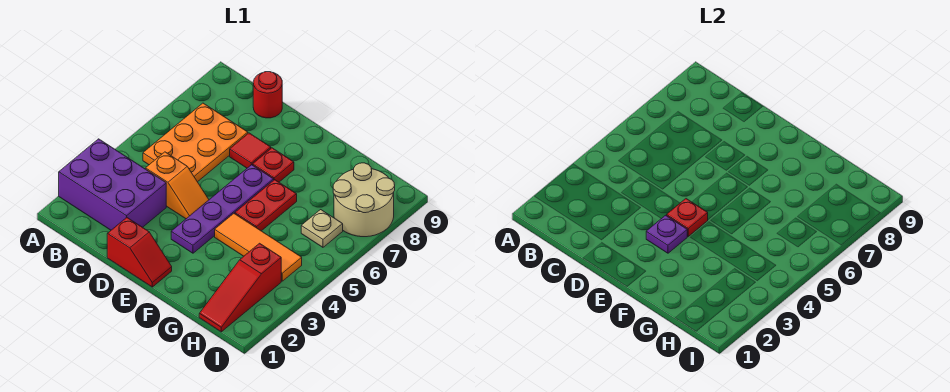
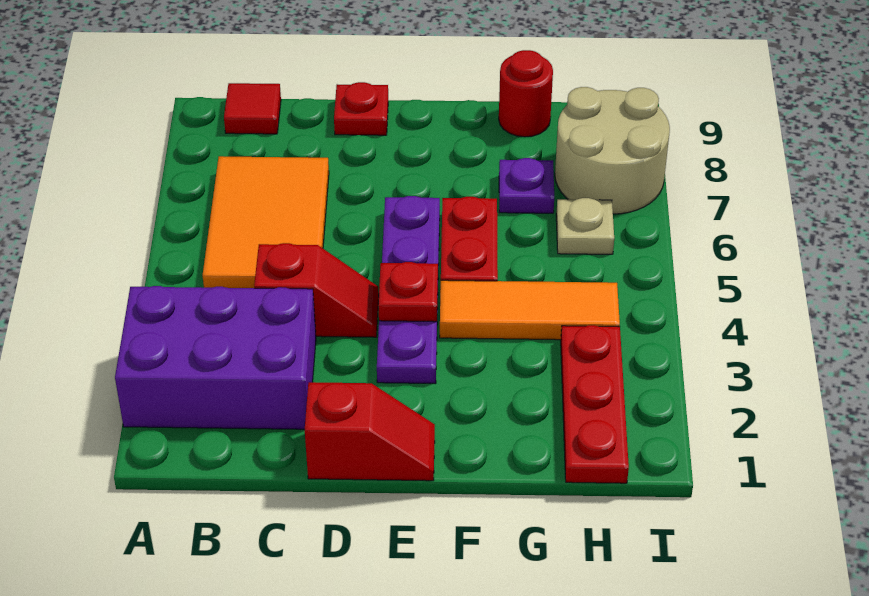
orange plate B5:C7 level 1 -> orange tile B5:C7 level 1
orange slope C4:D4 level 1 top C -> red slope C4:D4 level 1 top C
red round brick C9 level 1 -> red round brick G9 level 1
red tile D7 level 1 -> red tile B9 level 1
purple plate E3 level 2 -> purple plate G7 level 1
red plate E7 level 1 -> red plate D9 level 1
red slope H1:H3 level 1 top 3 -> red plate H1:H3 level 1

